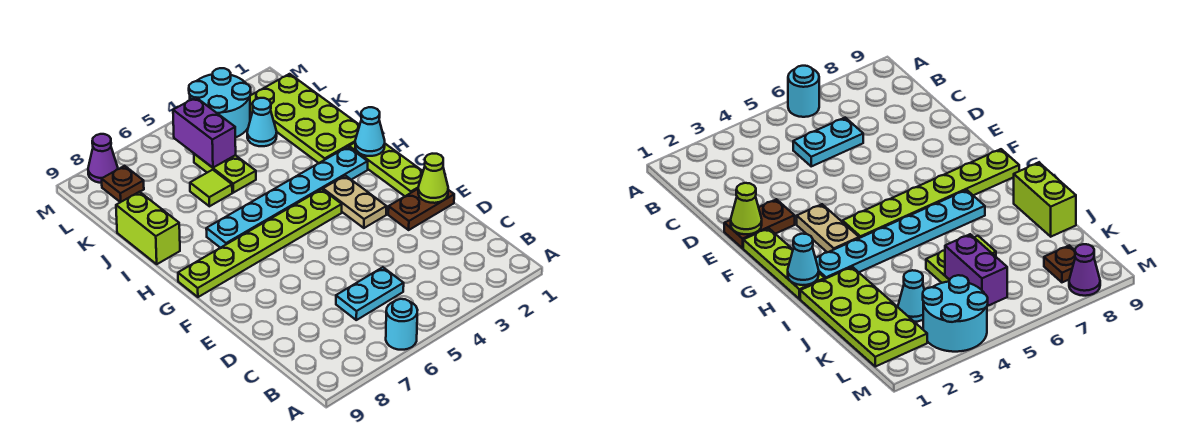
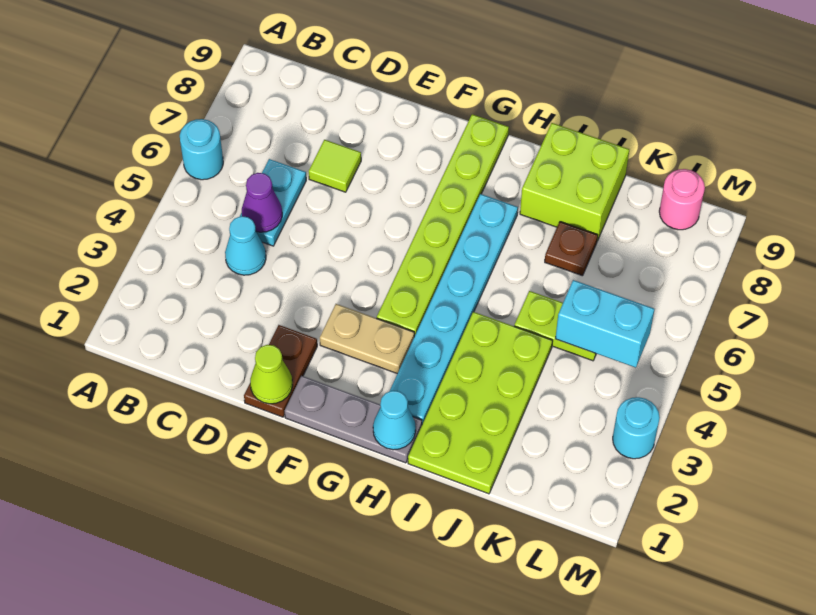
lime plate F1:H1 level 1 -> grey plate F1:H1 level 1
lime plate I1:L2 level 1 -> lime plate I1:J4 level 1
lime brick I9:J9 level 1 -> lime brick I8:J9 level 1
lime tile J6 level 1 -> lime tile D7 level 1
cyan cone K3 level 1 -> cyan cone C4 level 1
purple brick K5:L5 level 2 -> cyan brick K5:L5 level 2
cyan round brick L3:M4 level 1 -> cyan round brick M3 level 1
brown plate L8 level 1 -> brown plate J7 level 1
none -> pink round brick L9 level 1
purple cone M8 level 1 -> purple cone C5 level 2

